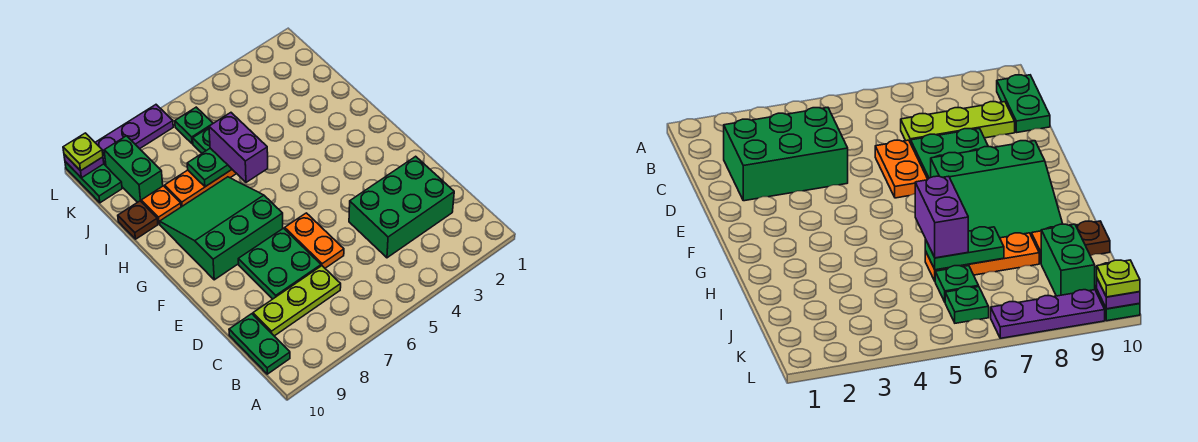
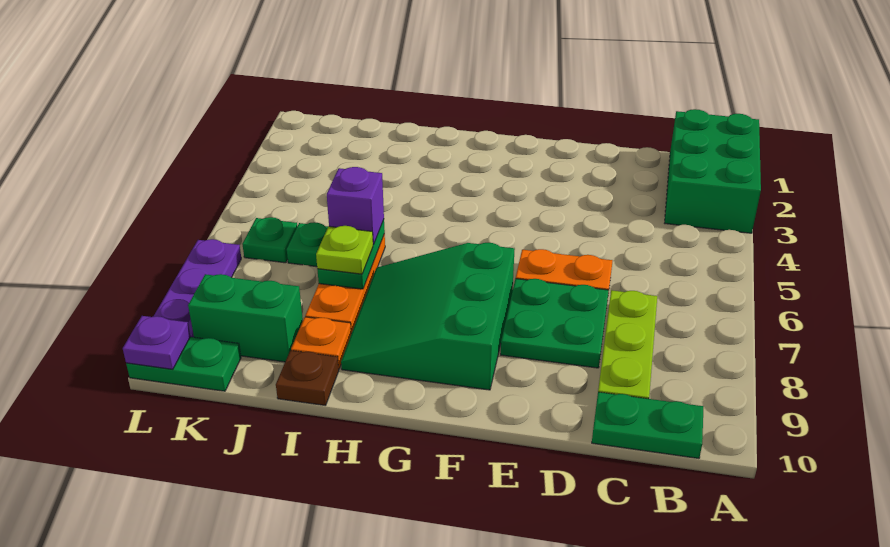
green brick C2:D4 level 1 -> green brick A1:B3 level 1
purple brick H6:I6 level 3 -> purple brick I6 level 3
lime plate L10 level 3 -> lime plate I7 level 3

